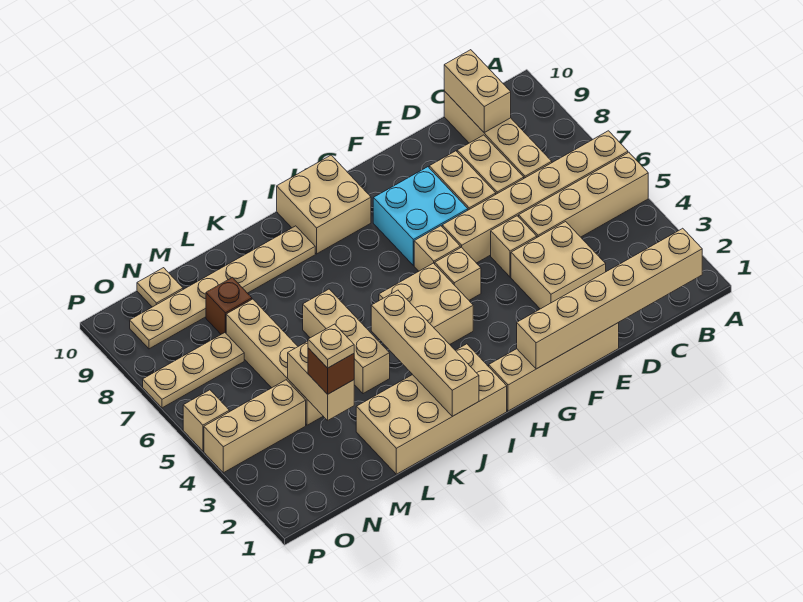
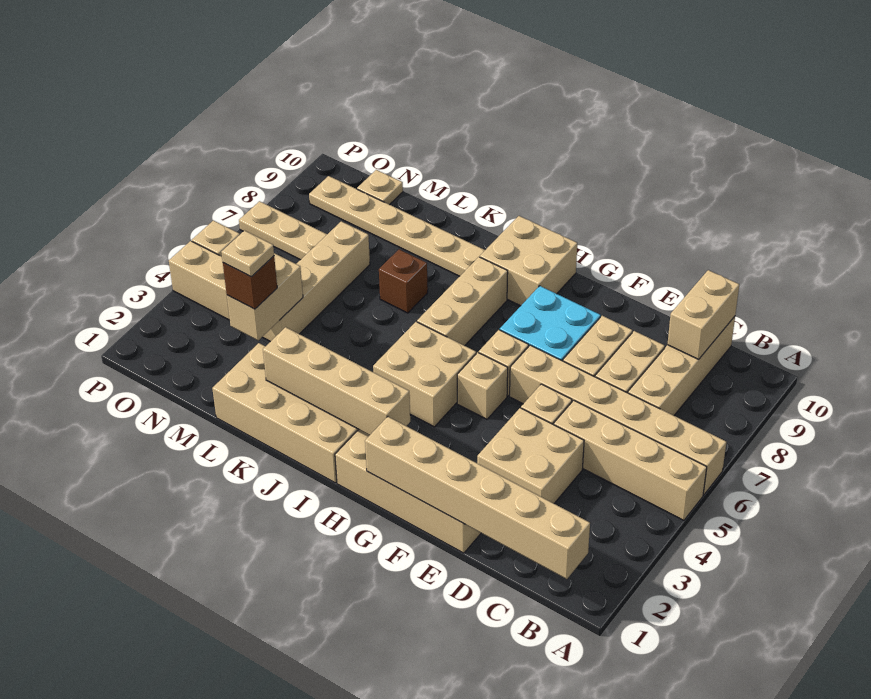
tan brick J1:J4 level 2 -> tan brick H2:K2 level 2
tan brick K4:K6 level 1 -> tan brick I6:I8 level 1
brown brick M8 level 1 -> brown brick K7 level 1

